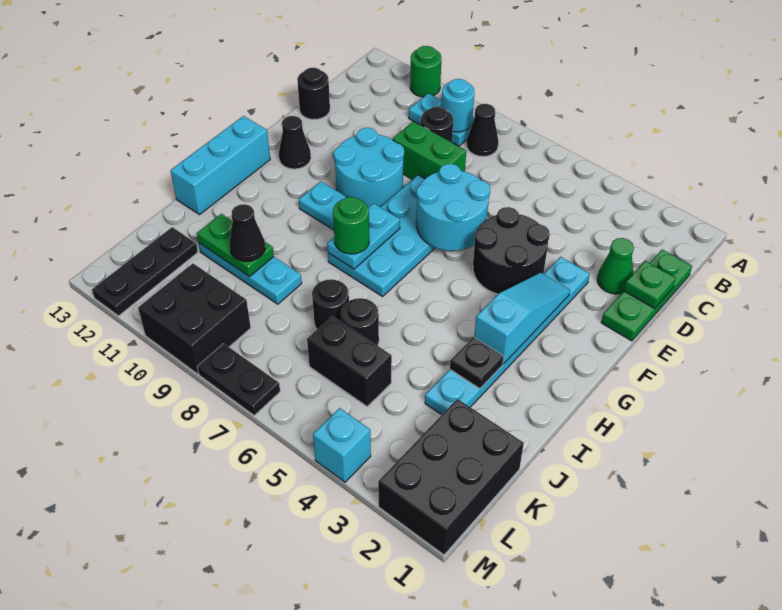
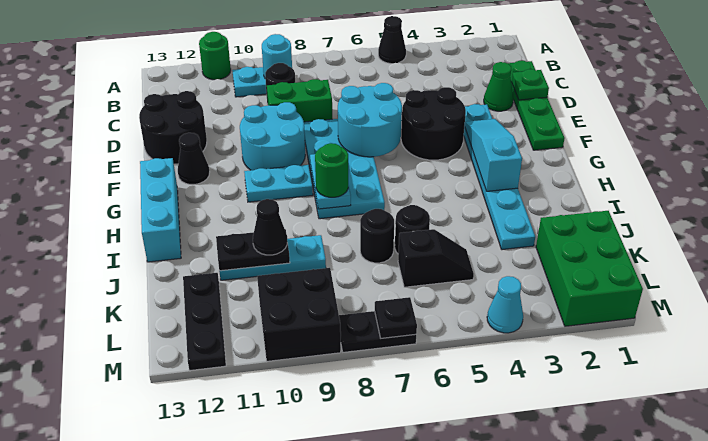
black cone B8 level 1 -> black cone A5 level 1
green plate C1:E1 level 1 -> green plate C1:F1 level 1
black round brick D13 level 1 -> black round brick D12:E13 level 1
black plate I3 level 2 -> black plate M7 level 2
green plate J10:J11 level 2 -> black plate J10:J11 level 2
black brick K1:M2 level 1 -> green brick K1:M2 level 1
black brick K5:K6 level 1 -> black slope K5:K6 level 1 top 6
cyan brick M4 level 1 -> cyan cone M4 level 1

